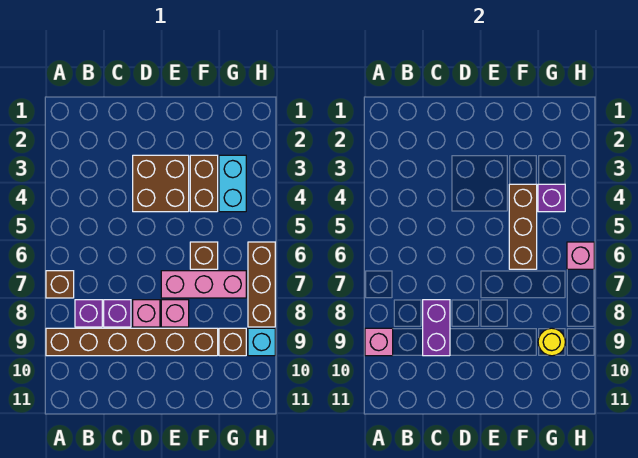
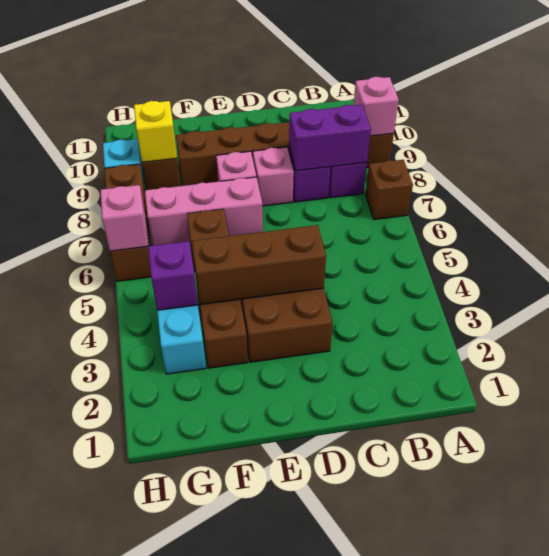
purple brick C8:C9 level 2 -> purple brick B8:C8 level 2
brown brick F4:F6 level 2 -> brown brick D4:F4 level 2
yellow round brick G9 level 2 -> yellow brick G9 level 2

